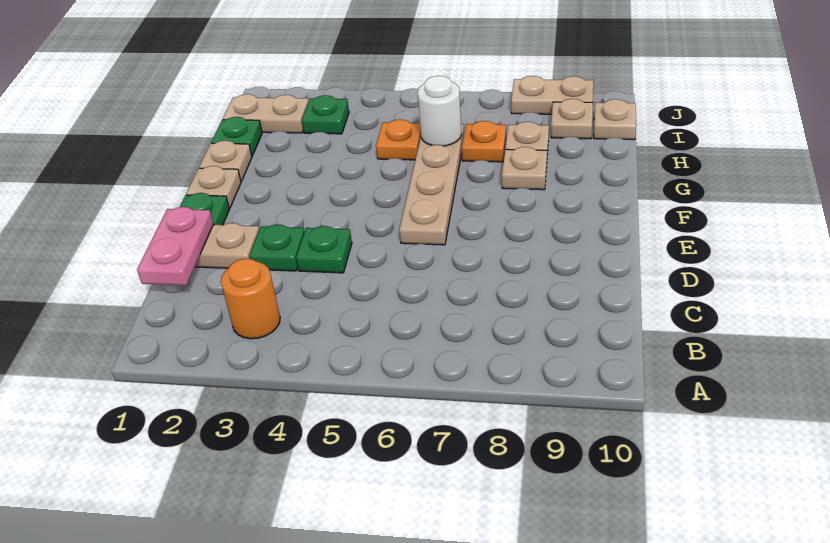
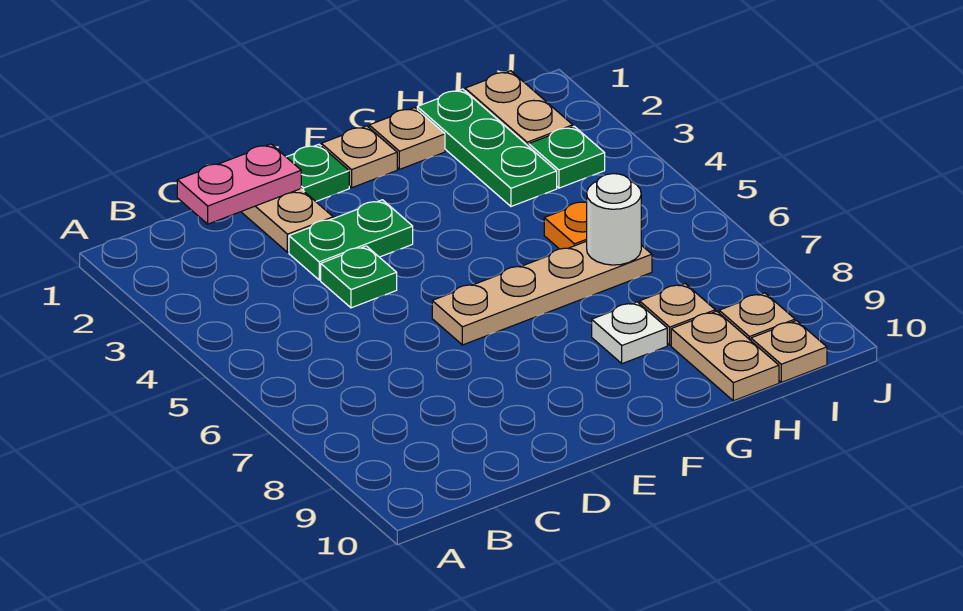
orange round brick B3 level 1 -> none
green plate D3 level 1 -> green plate D3:E3 level 1
tan plate G8 level 1 -> white plate G8 level 1
green plate H1 level 1 -> green plate H1:H3 level 1
orange plate H7 level 1 -> none
tan plate J8:J9 level 1 -> tan plate H9:H10 level 1

